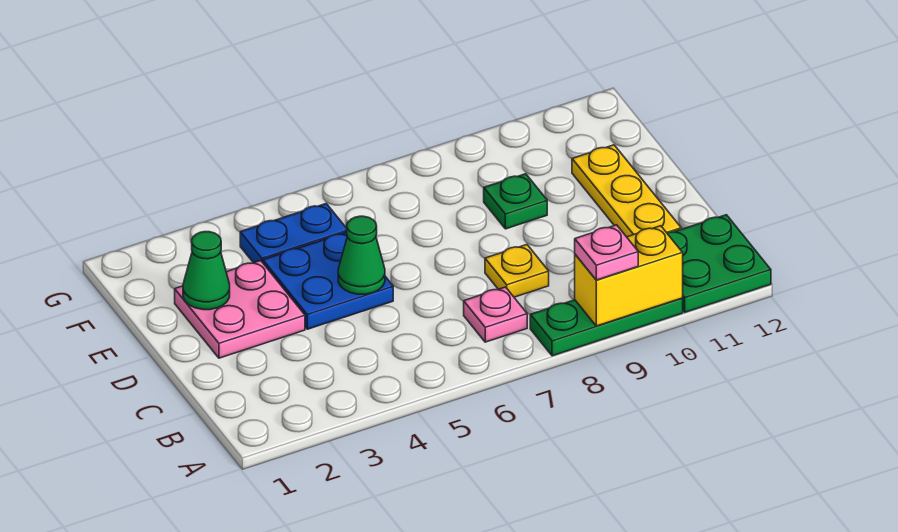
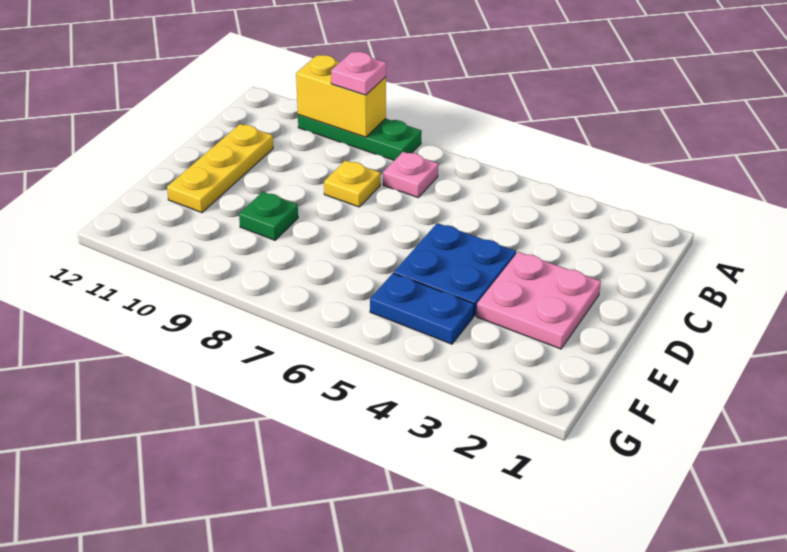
green plate A11:B12 level 1 -> none
green cone D5 level 2 -> none
green cone E2 level 2 -> none

